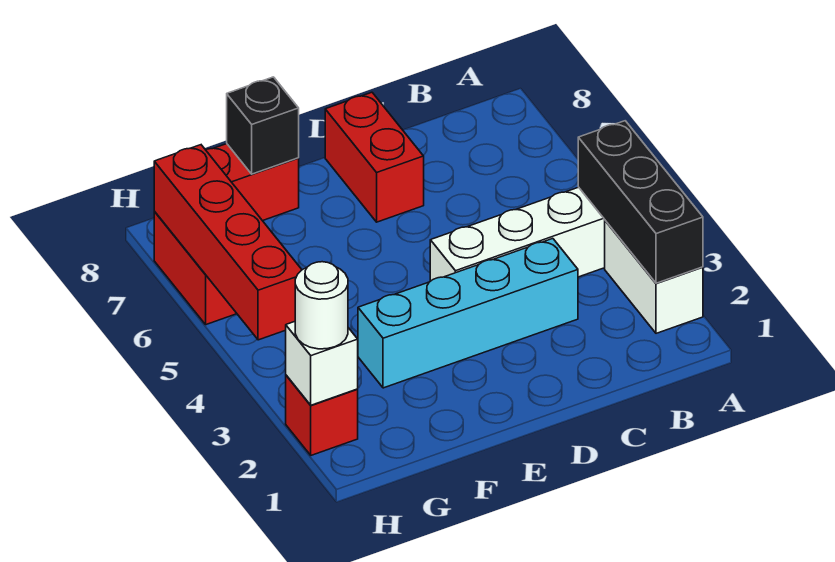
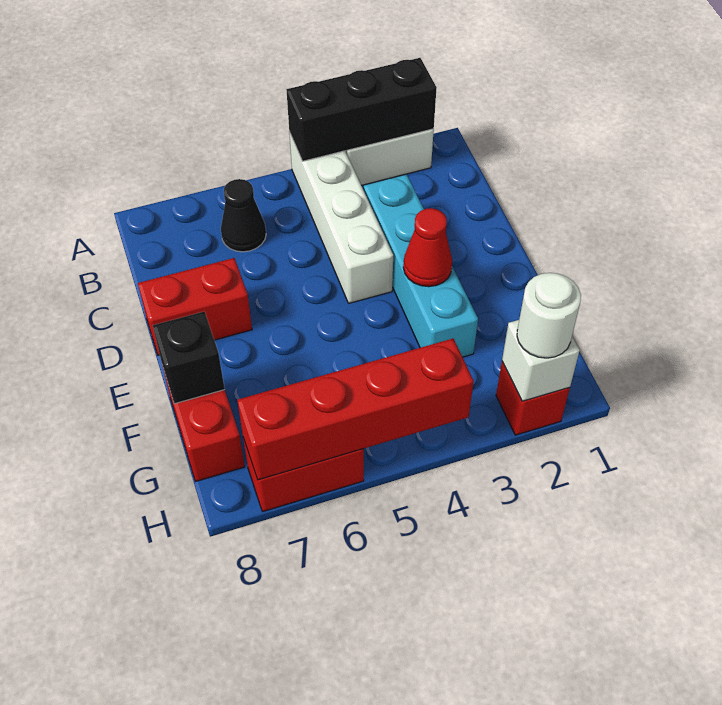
none -> black cone B6 level 1
none -> red cone E3 level 2

